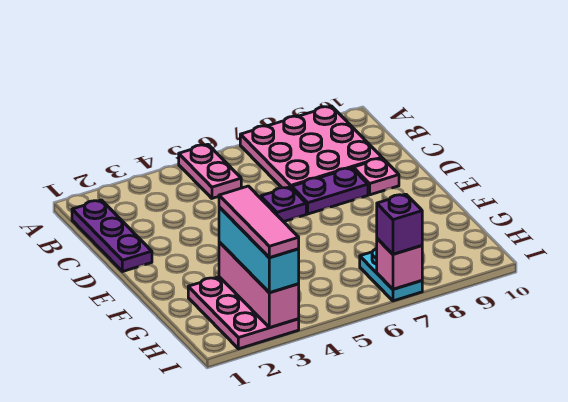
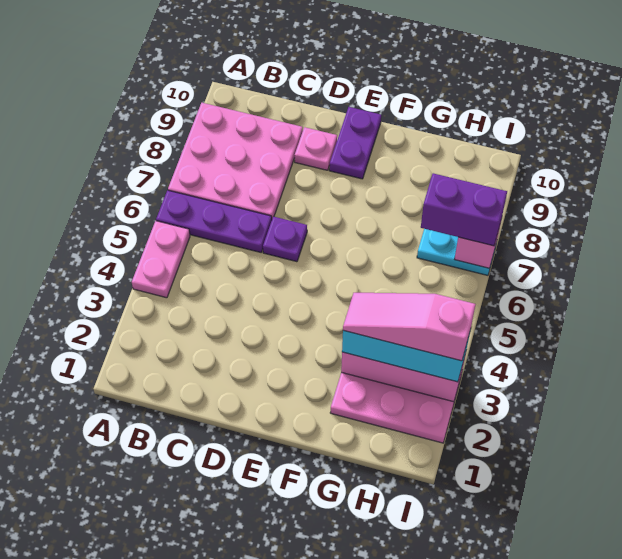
pink plate A5:B5 level 1 -> pink plate A4:A5 level 1
purple plate B1:D1 level 1 -> purple plate A6:C6 level 1
purple plate D7:D8 level 1 -> purple plate E9:E10 level 1
pink tile G3:I3 level 4 -> pink slope G3:I3 level 4 top I
purple brick I7 level 3 -> purple brick H7:I7 level 3

